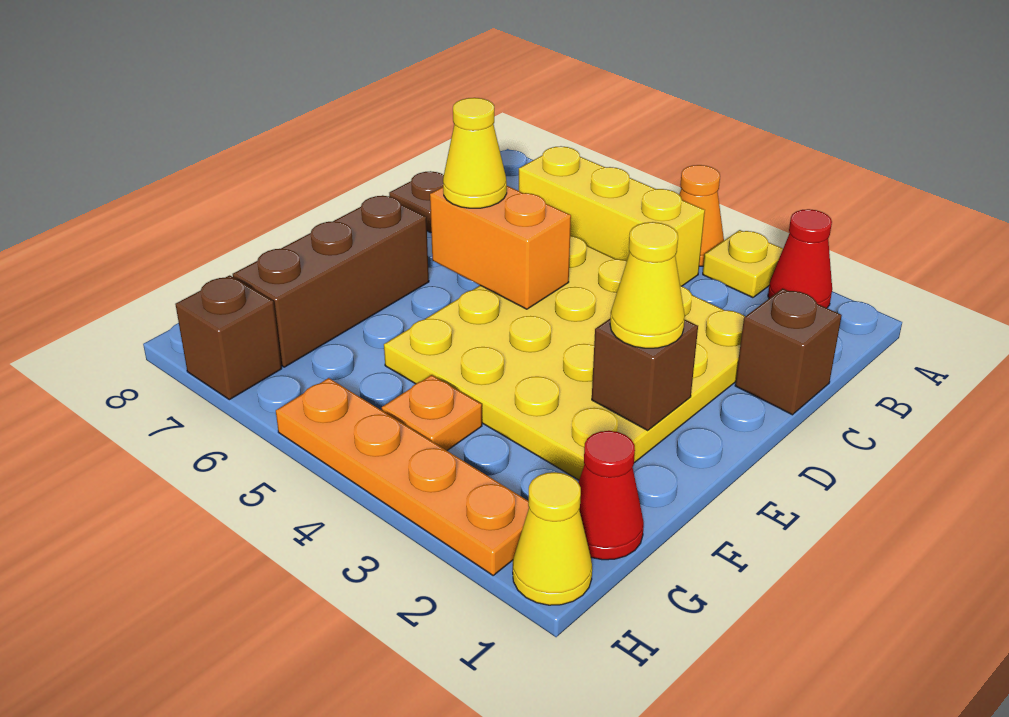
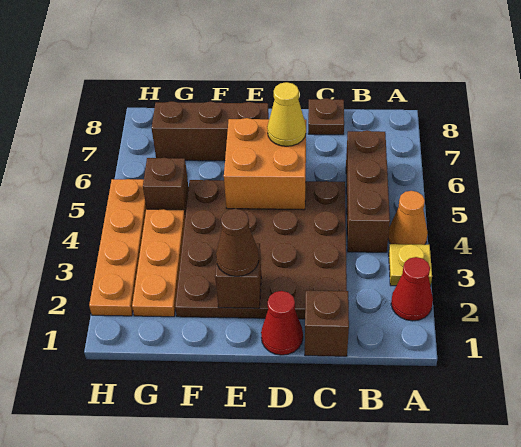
yellow brick B4:B6 level 1 -> brown brick B4:B6 level 1
yellow plate C2:F5 level 1 -> brown plate C2:F5 level 1
orange brick D5:D6 level 2 -> orange brick D5:E6 level 2
yellow cone E2 level 3 -> brown cone E2 level 3
red cone G1 level 1 -> red cone D1 level 1
orange plate G4 level 1 -> orange plate G2:G4 level 1
yellow cone H1 level 1 -> none
brown brick H7 level 1 -> brown brick G5 level 1

